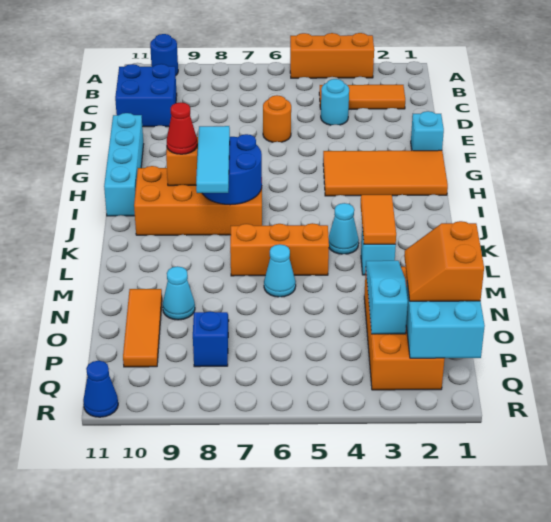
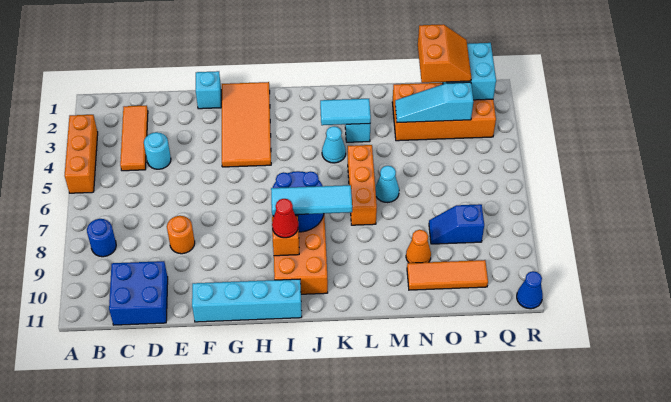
blue round brick A10 level 1 -> blue round brick B8 level 1
orange round brick E6 level 1 -> orange round brick E8 level 1
orange tile K3:L3 level 2 -> cyan tile K3:L3 level 2
cyan cone N9 level 1 -> orange cone N9 level 1
orange slope O1:P2 level 3 top 1 -> orange slope O1:P2 level 3 top O

